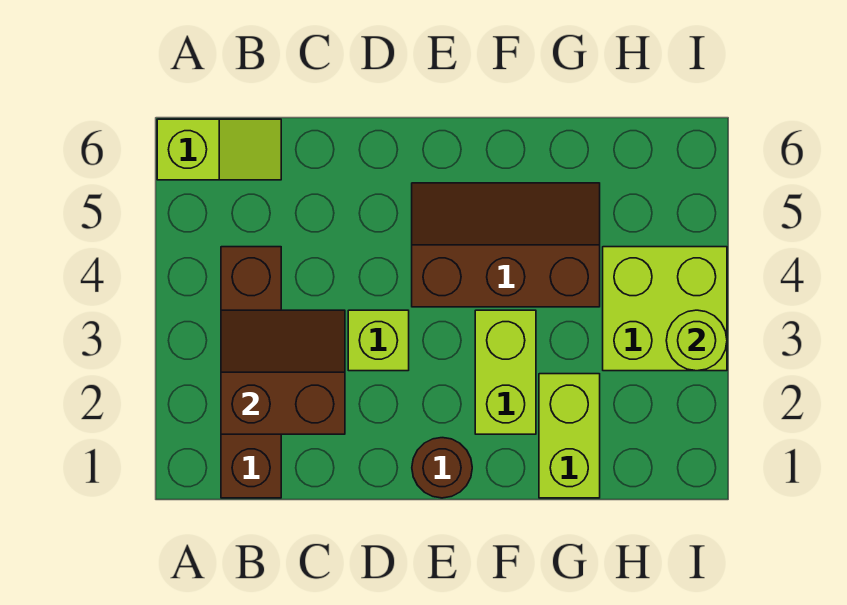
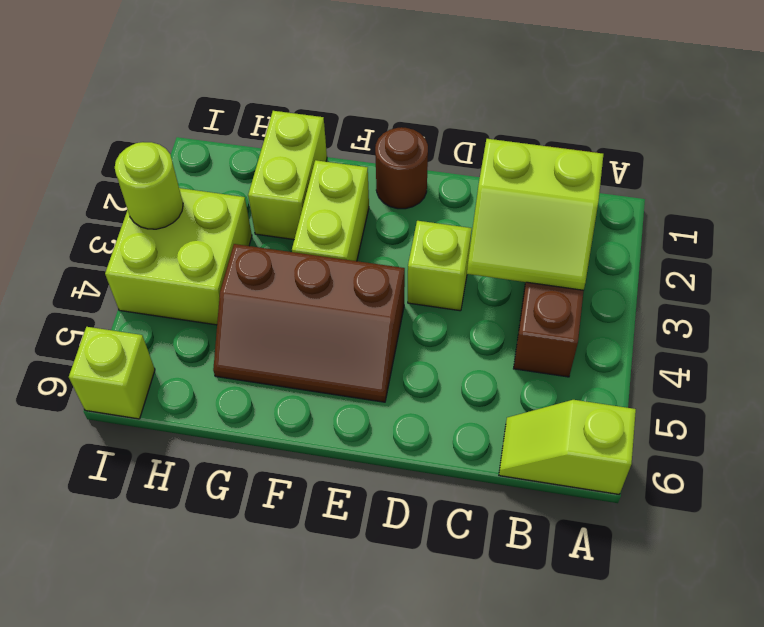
brown slope B2:C3 level 2 top 2 -> lime slope B2:C3 level 2 top 2
none -> lime brick I6 level 1

